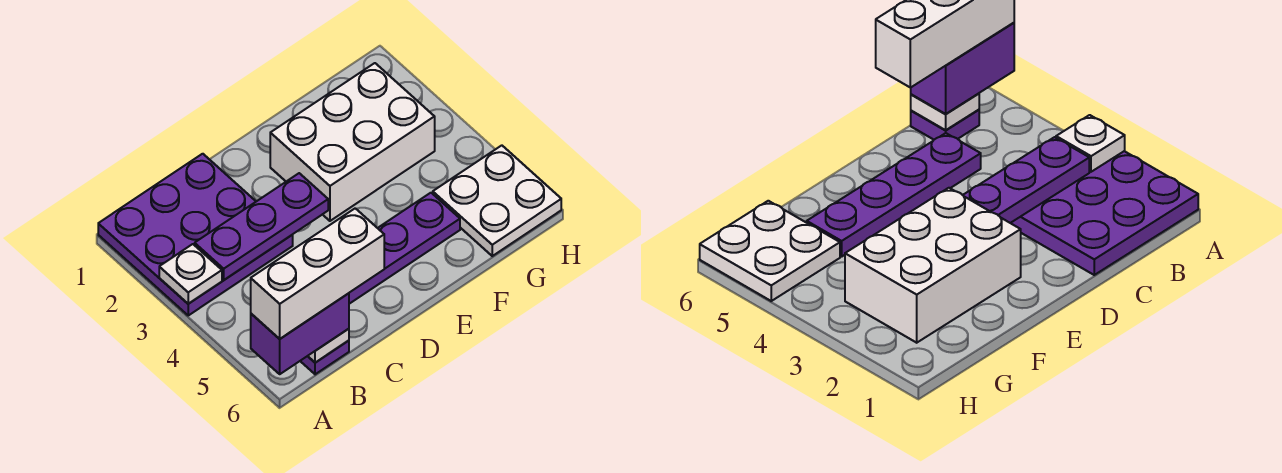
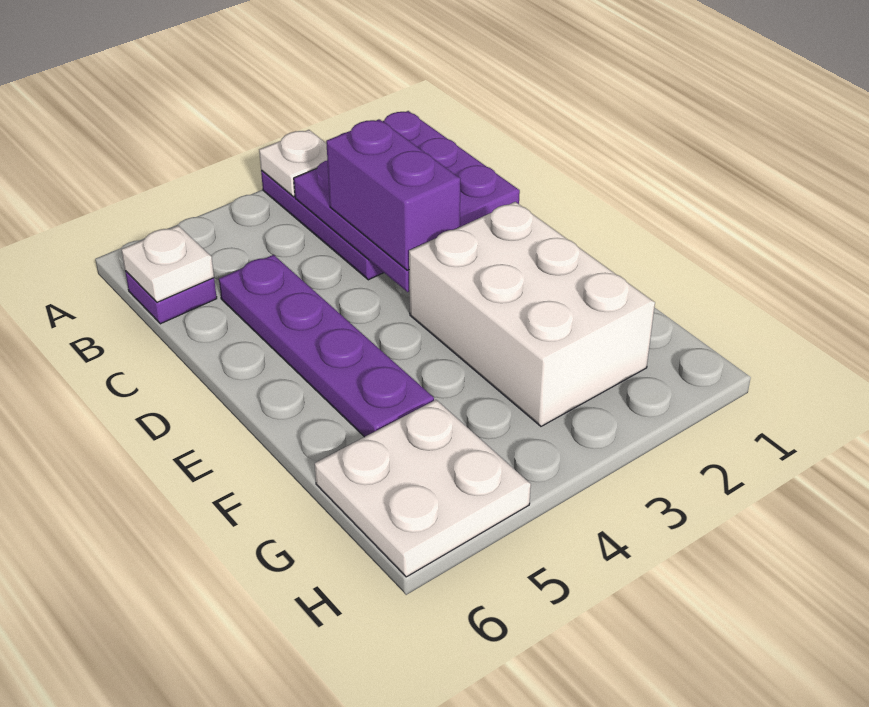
purple brick A6:B6 level 3 -> purple brick C3:D3 level 3
white brick A6:C6 level 4 -> none

